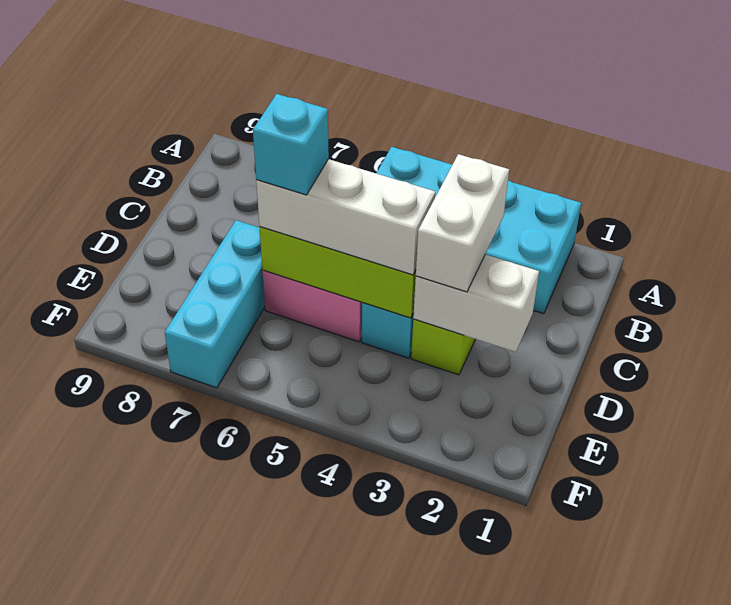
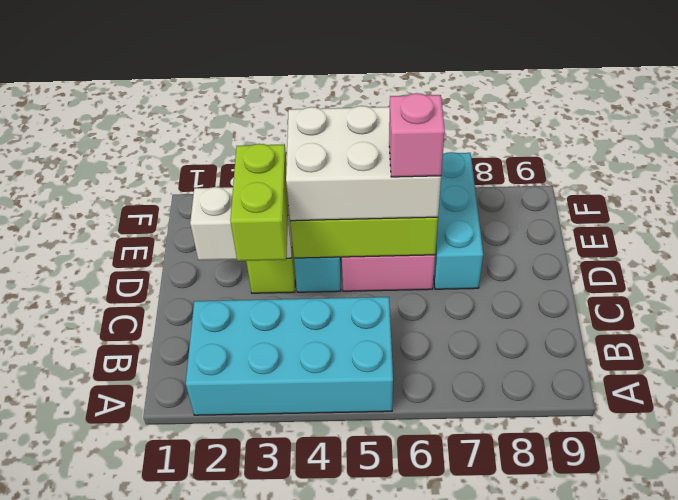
white brick C3:D3 level 3 -> lime brick C3:D3 level 3
white brick D4:D6 level 3 -> white brick D4:E6 level 3
cyan brick D6 level 4 -> pink brick D6 level 4

